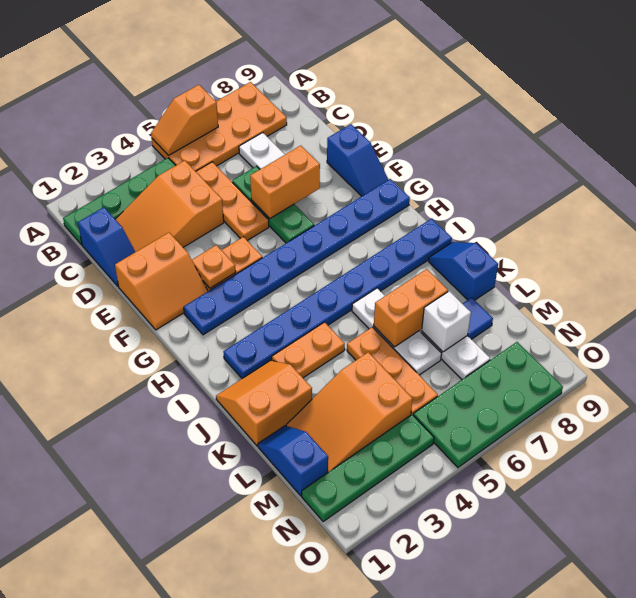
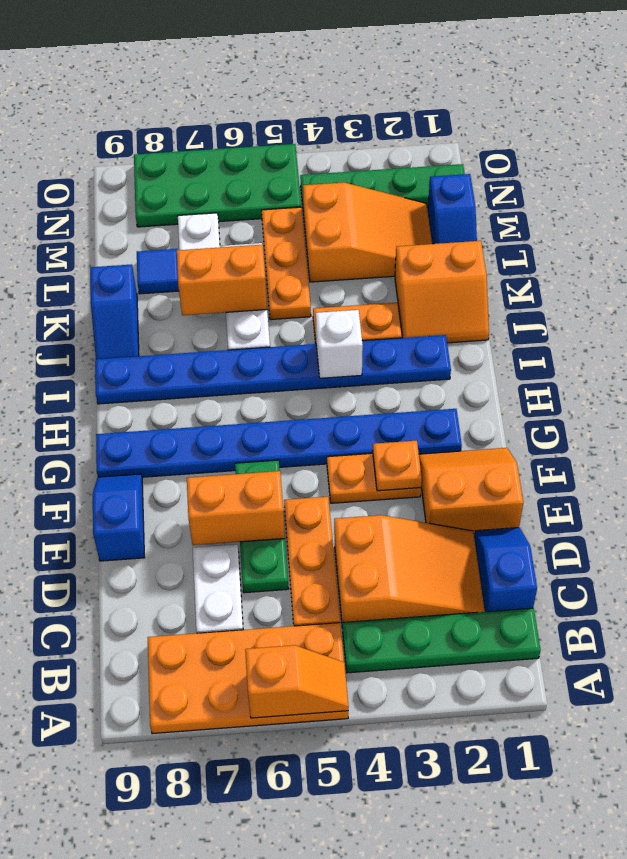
white brick L7 level 2 -> white brick I4 level 2

